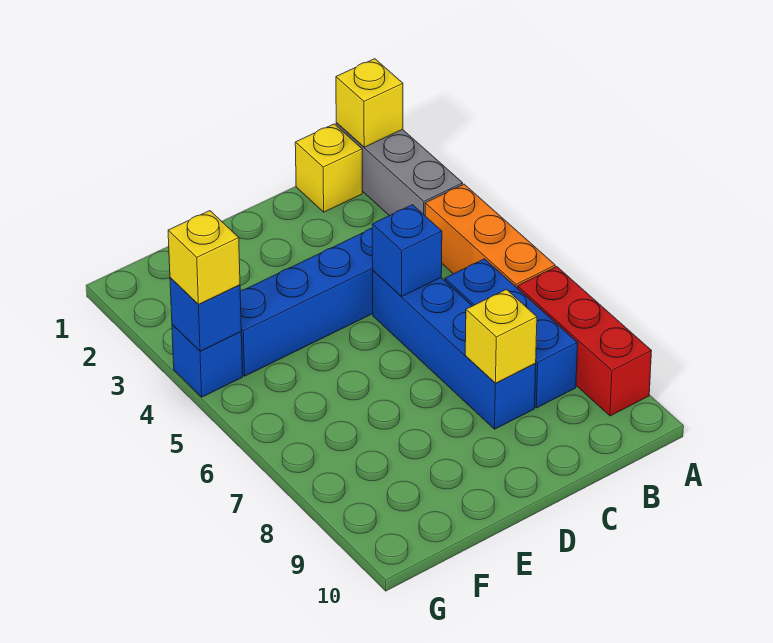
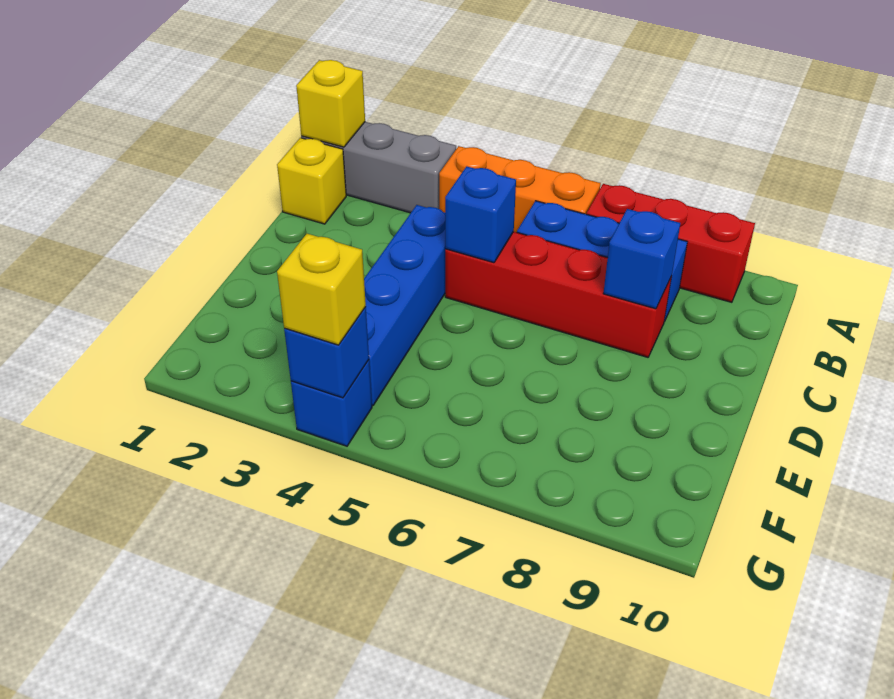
blue brick C5:C8 level 1 -> red brick C5:C8 level 1
yellow brick C8 level 2 -> blue brick C8 level 2

